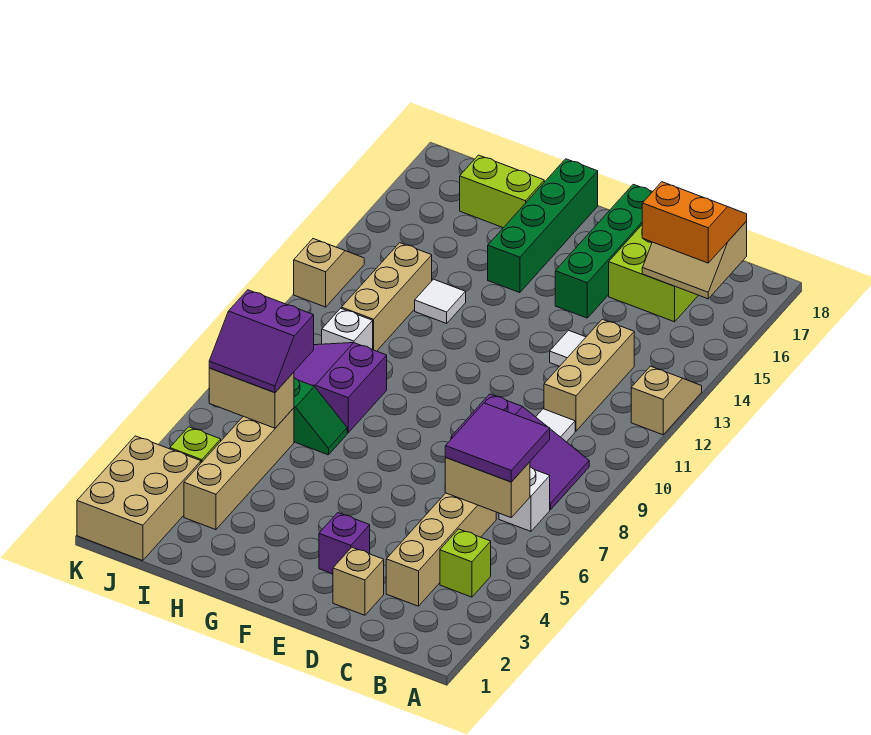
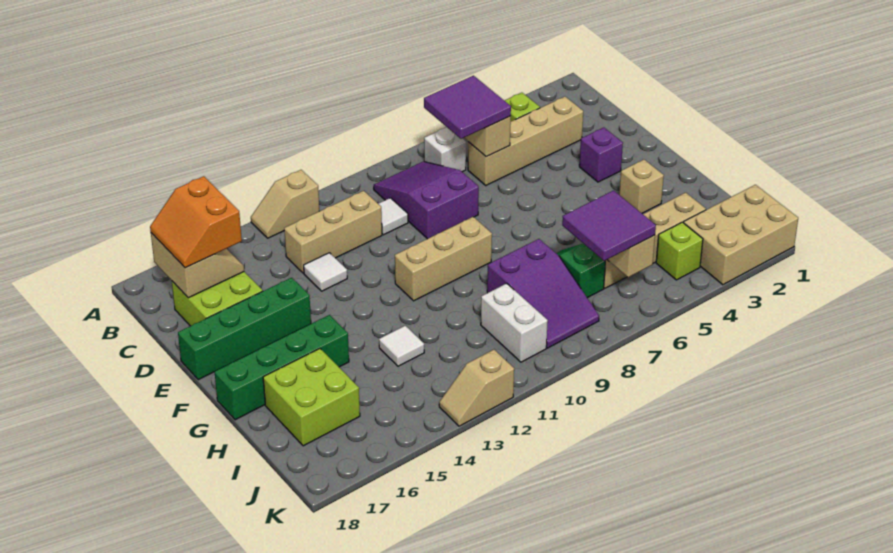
tan brick D2 level 1 -> tan brick G3 level 1
lime brick H17:I17 level 1 -> lime brick H16:I17 level 1
purple slope I6:J7 level 3 top 7 -> purple tile I6:J7 level 3
white brick I10 level 1 -> white brick I10:J10 level 1
tan brick I11:I13 level 1 -> tan brick F9:F11 level 1

